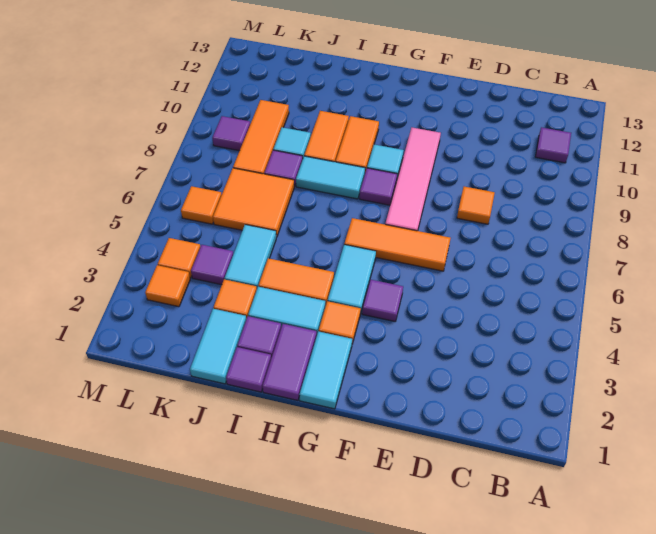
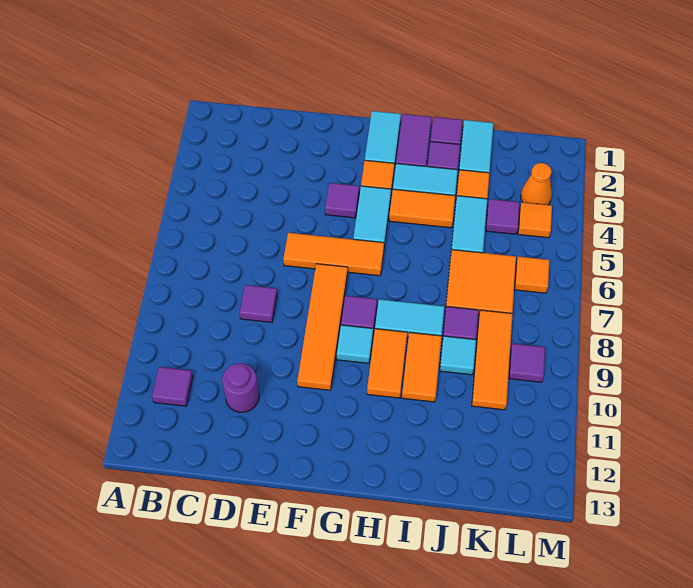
orange tile D8 level 1 -> purple tile D8 level 1
none -> purple round brick D11 level 1
pink tile F7:F10 level 1 -> orange tile F7:F10 level 1
orange tile L3 level 1 -> orange cone L3 level 1

